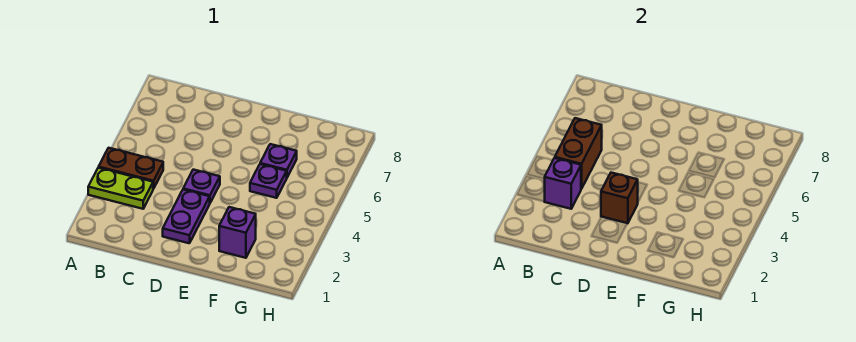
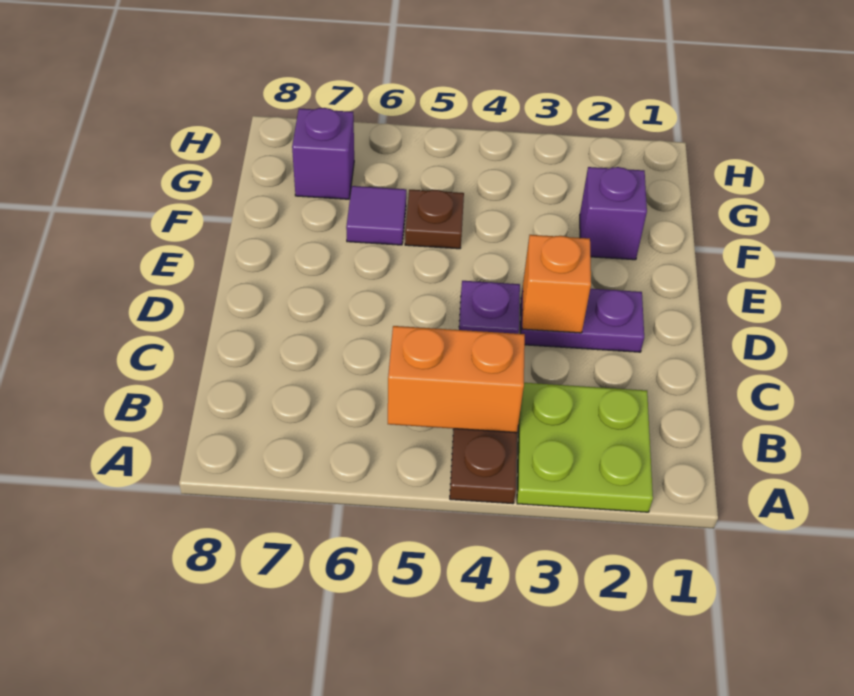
lime plate A3:B3 level 1 -> lime plate A2:B3 level 1
purple brick B3 level 2 -> purple brick G7 level 1
brown brick B4:B5 level 2 -> orange brick B4:B5 level 2
brown brick D3 level 2 -> orange brick D3 level 2
purple plate F5 level 1 -> brown plate F5 level 1
purple plate F6 level 1 -> purple tile F6 level 1

